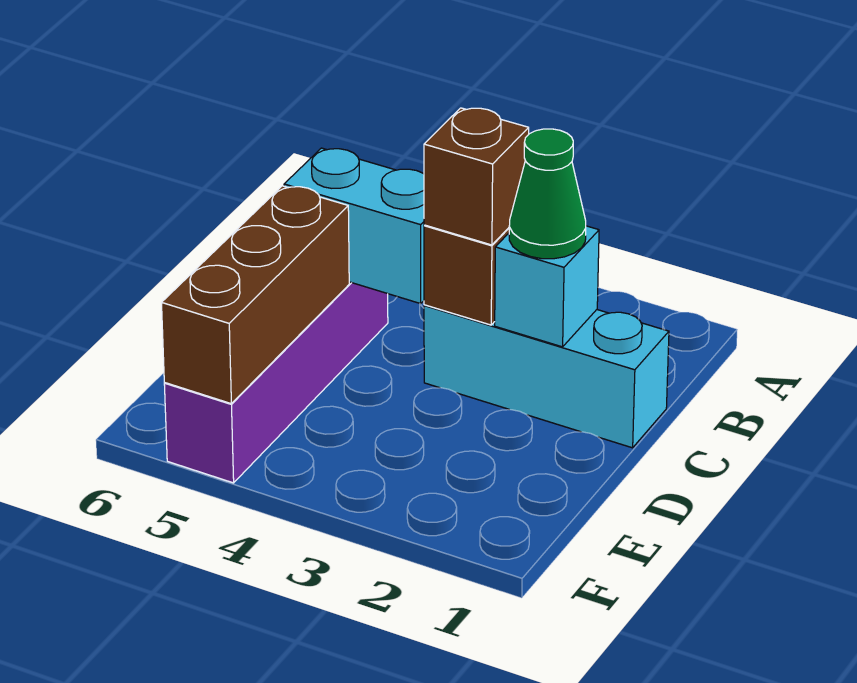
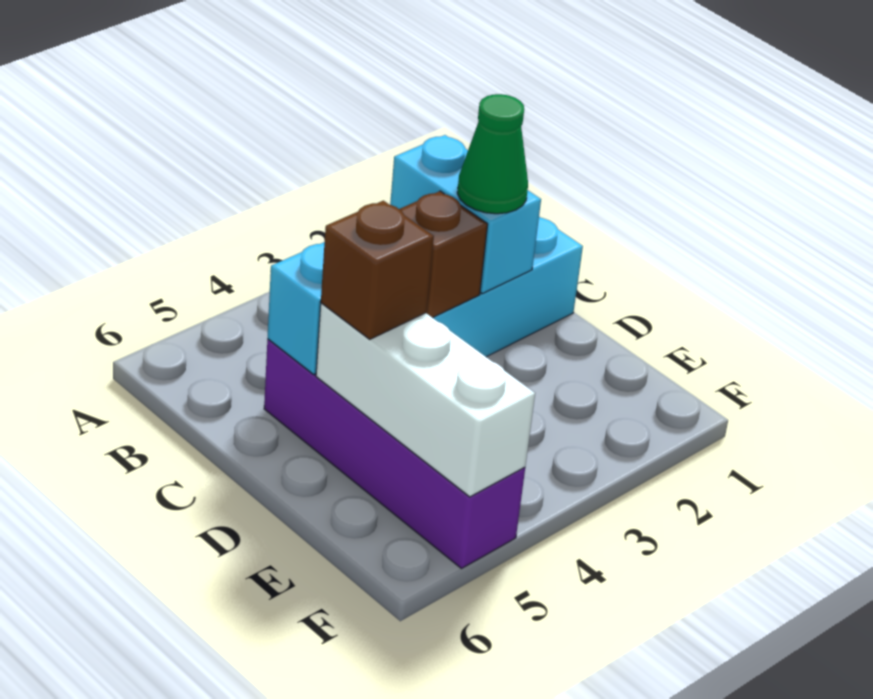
cyan brick C2 level 2 -> cyan brick B2:C2 level 2
brown brick C3 level 3 -> brown brick D5 level 3
brown brick D5:F5 level 2 -> white brick D5:F5 level 2

